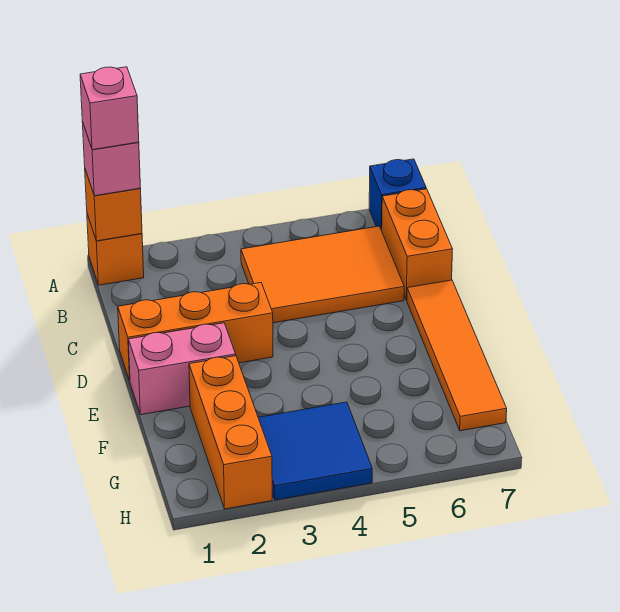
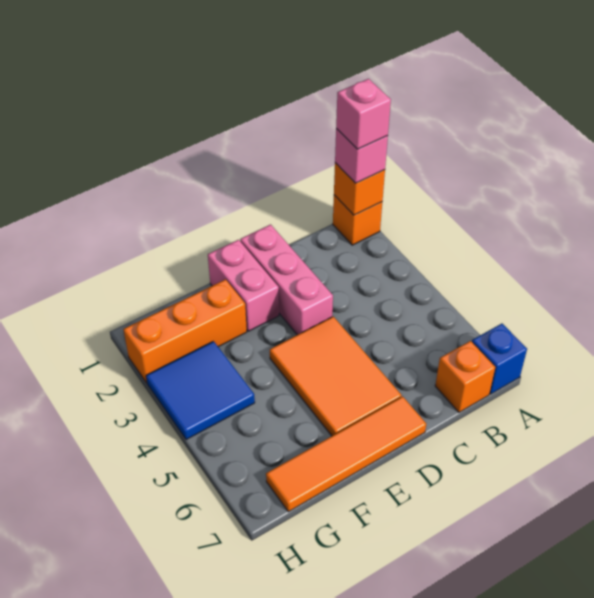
orange tile B4:C6 level 1 -> orange tile D4:E6 level 1
orange brick B7:C7 level 1 -> orange brick B7 level 1
orange brick D1:D3 level 1 -> pink brick D1:D3 level 1

